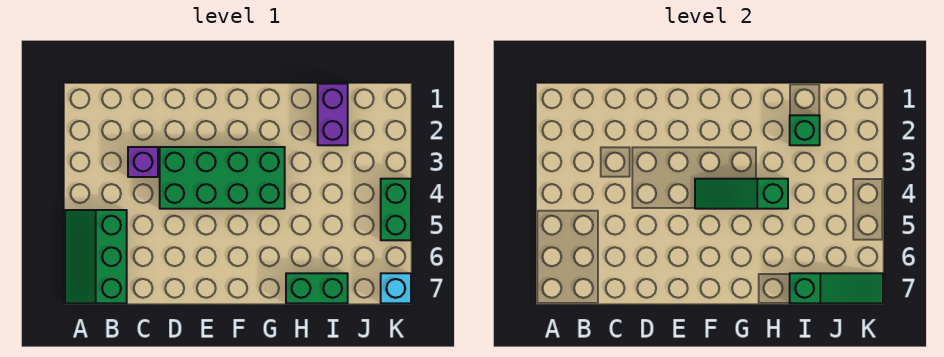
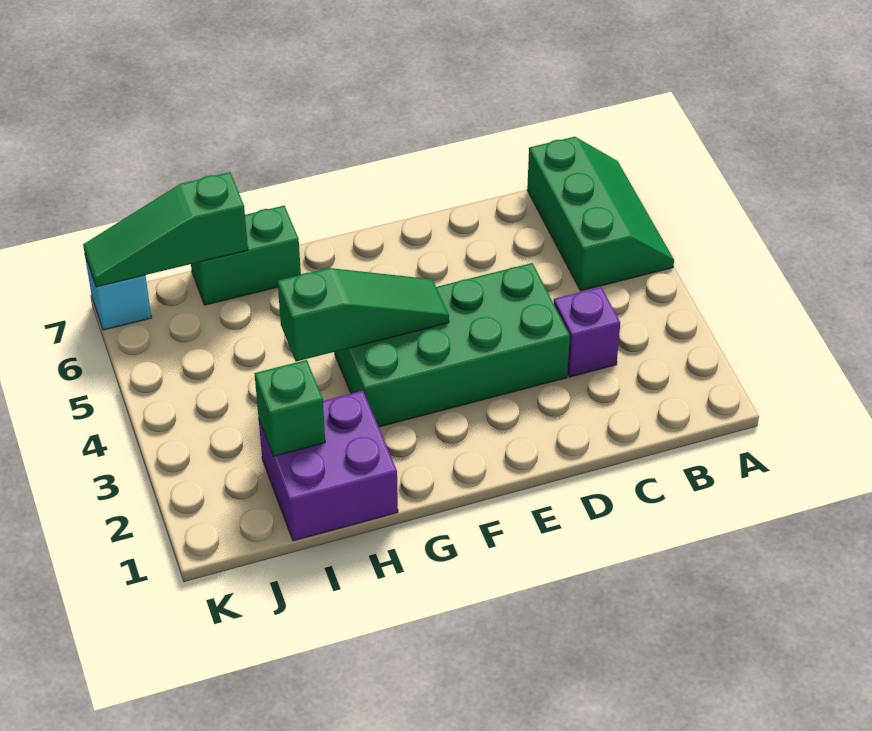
purple brick I1:I2 level 1 -> purple brick H1:I2 level 1
green brick K4:K5 level 1 -> none

